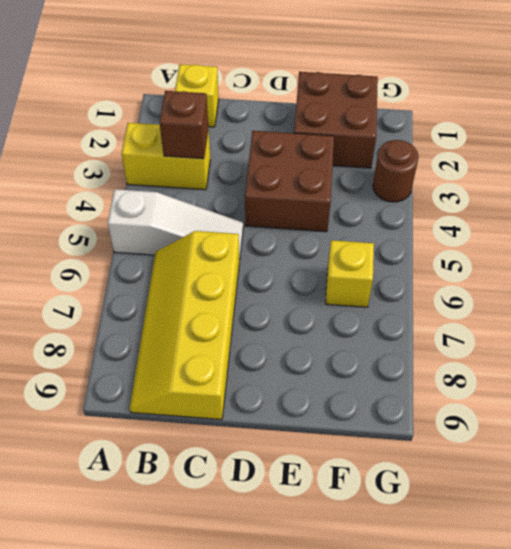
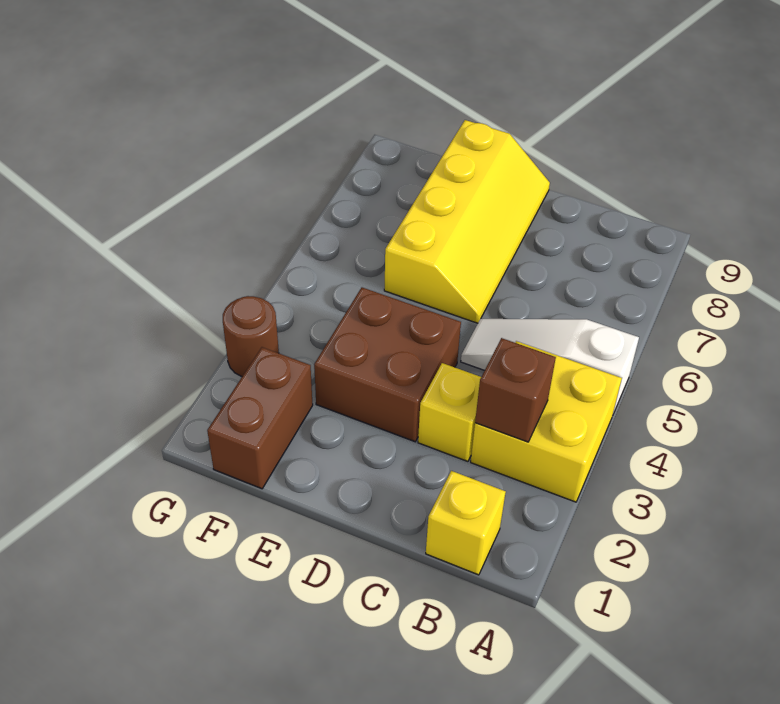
yellow brick A3:B3 level 1 -> yellow brick A3:B4 level 1
yellow slope B6:C9 level 1 top C -> yellow slope D6:E9 level 1 top E
brown brick E1:F2 level 1 -> brown brick F1:F2 level 1
yellow brick F6 level 1 -> yellow brick C3 level 1

